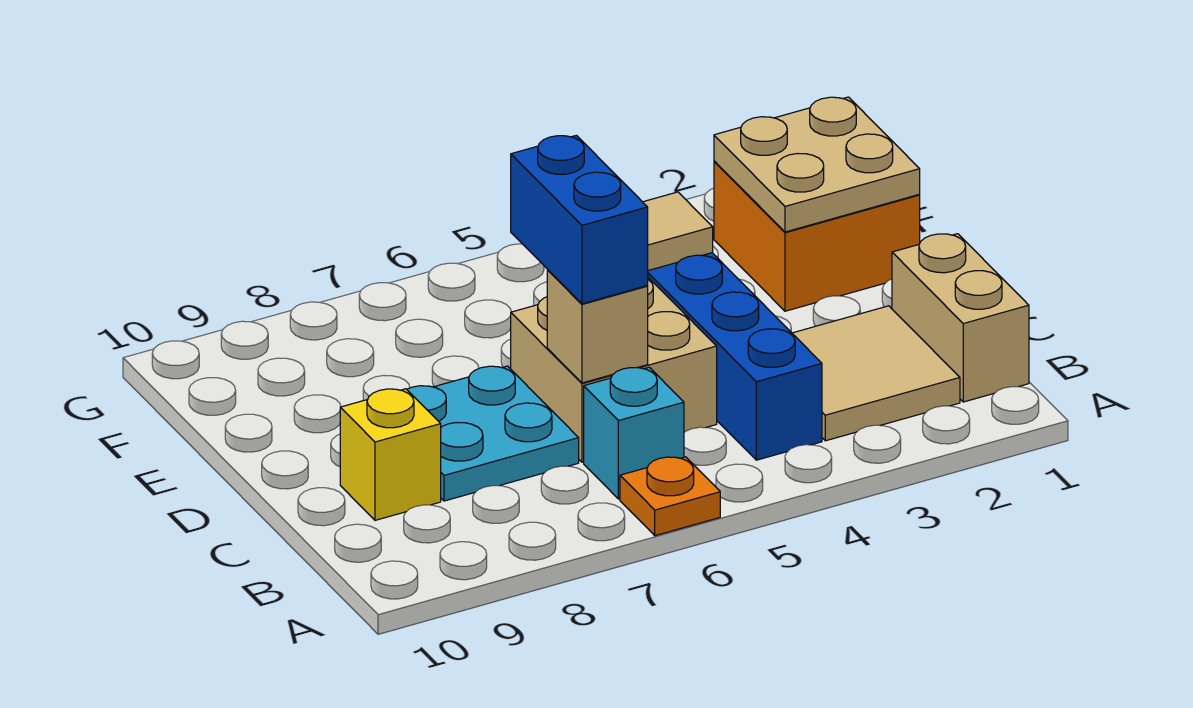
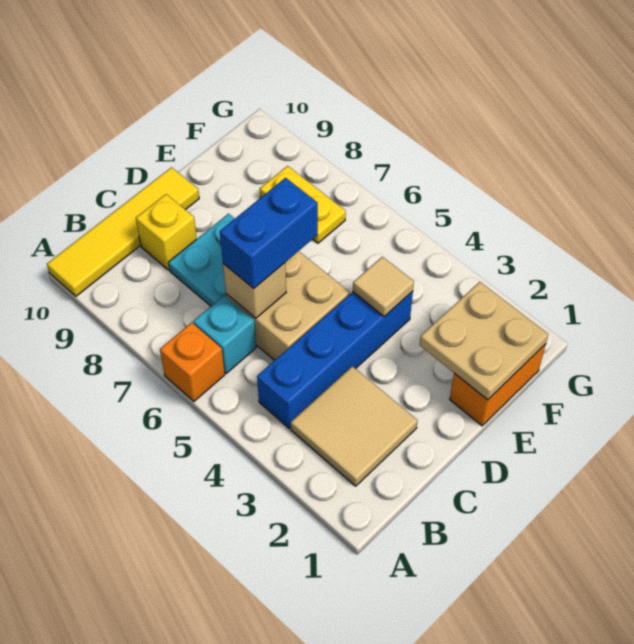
orange plate A6 level 1 -> orange brick A6 level 1
none -> yellow tile A10:D10 level 1
tan brick B1:C1 level 1 -> none
orange brick E1:F2 level 1 -> orange brick E1:F1 level 1
none -> yellow plate F7:F8 level 1

